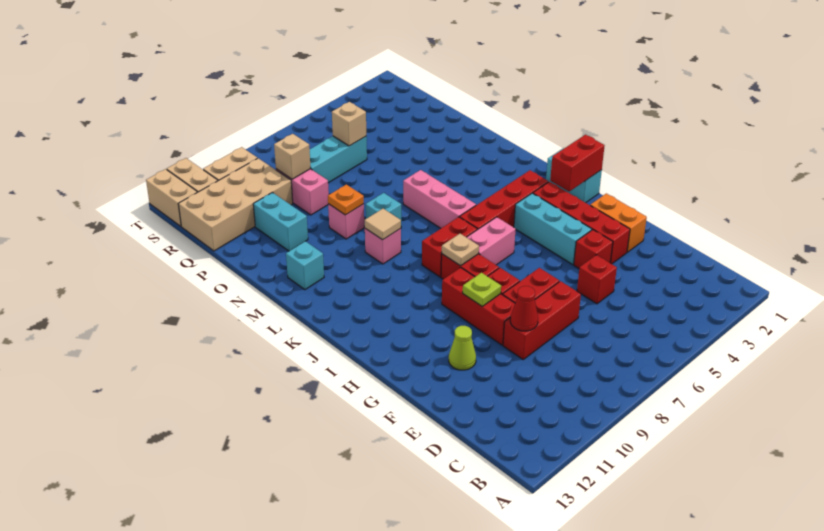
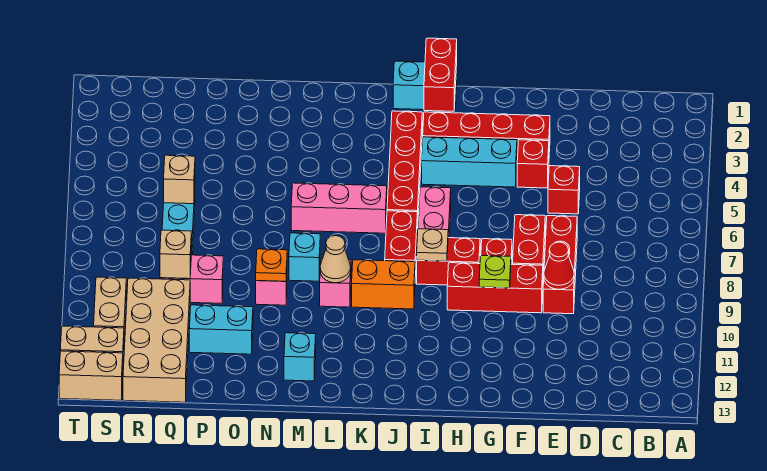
orange brick F2:G2 level 1 -> orange brick J9:K9 level 1
lime cone F11 level 1 -> none
tan tile L9 level 2 -> tan cone L9 level 2

